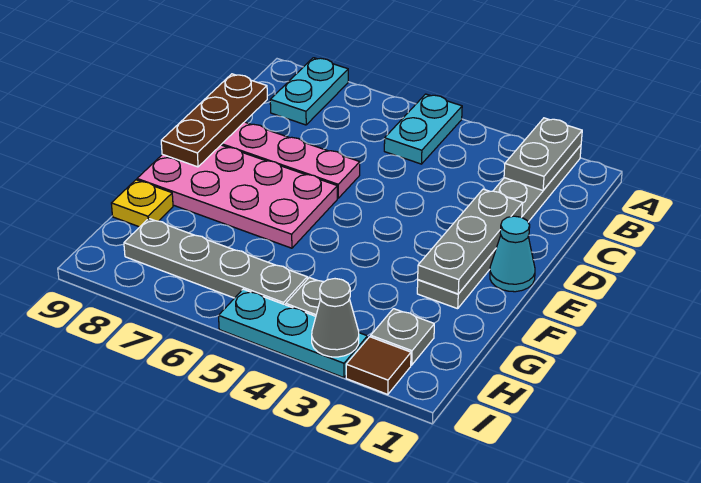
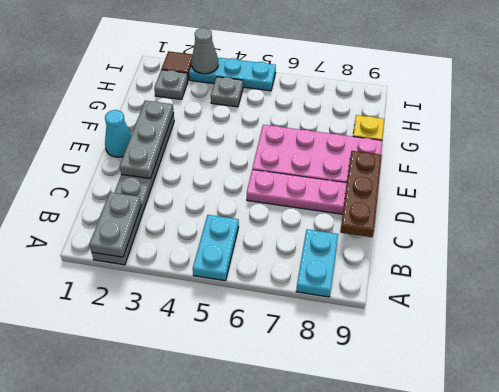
grey plate H5:H8 level 1 -> none

